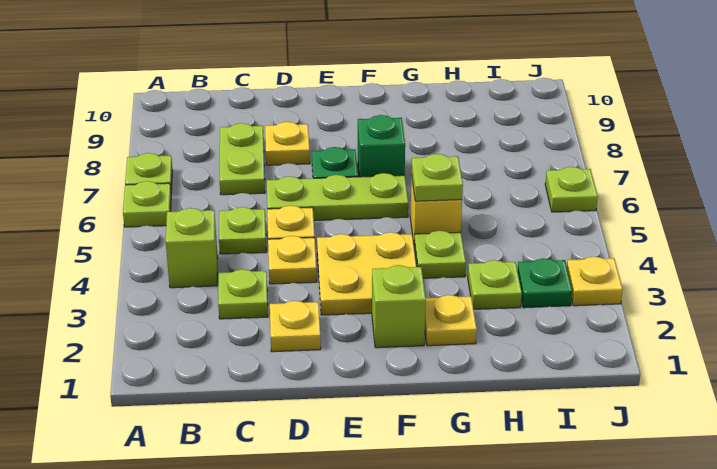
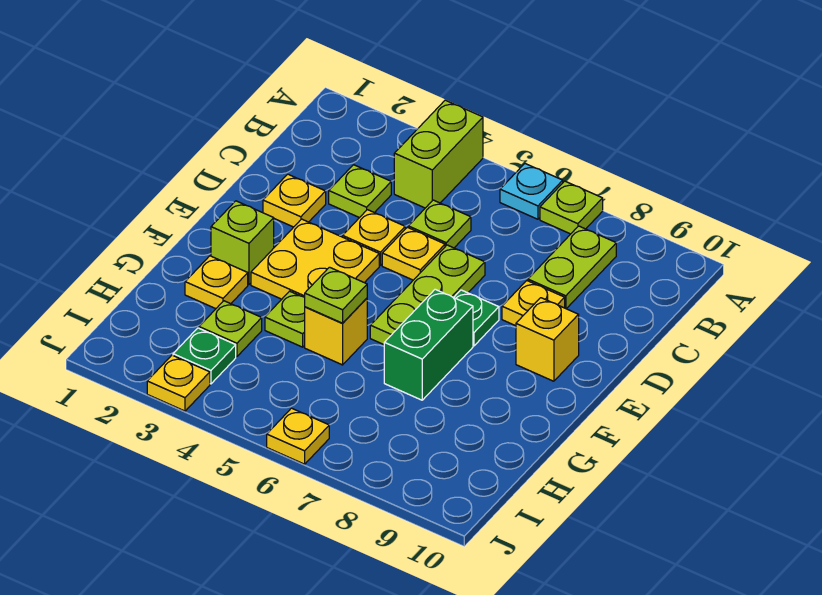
lime plate A6 level 1 -> cyan plate A6 level 1
lime brick B4 level 1 -> lime brick A4:B4 level 1
lime plate C7:C8 level 1 -> lime plate B8:C8 level 1
none -> yellow brick E9 level 1
green brick F7 level 1 -> green brick F7:G7 level 1
lime plate J6 level 1 -> yellow plate J6 level 1

